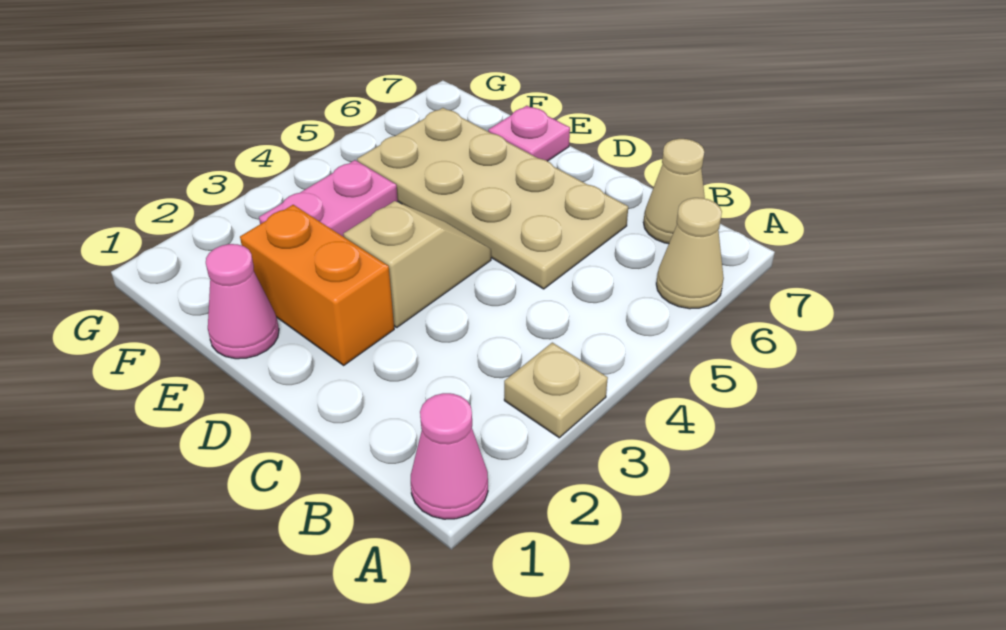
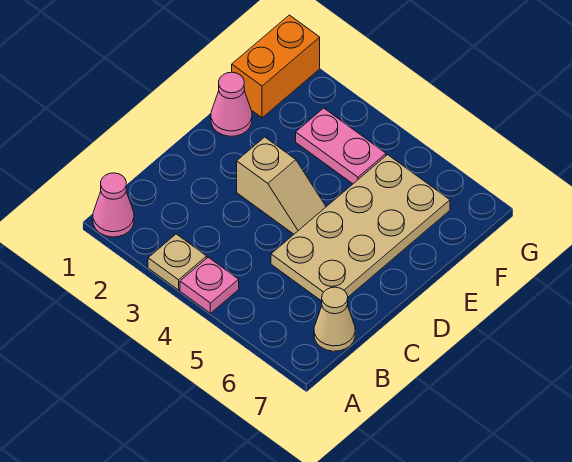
tan cone A6 level 1 -> none
orange brick D2:E2 level 1 -> orange brick F1:G1 level 1
pink plate E7 level 1 -> pink plate A4 level 1

